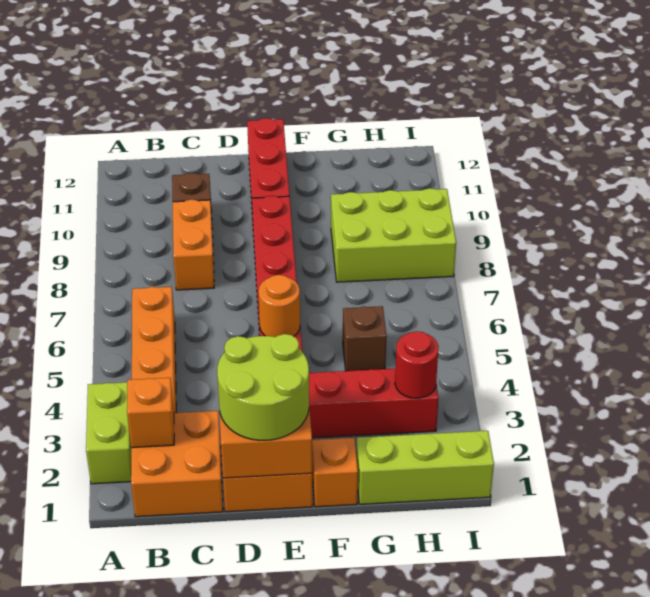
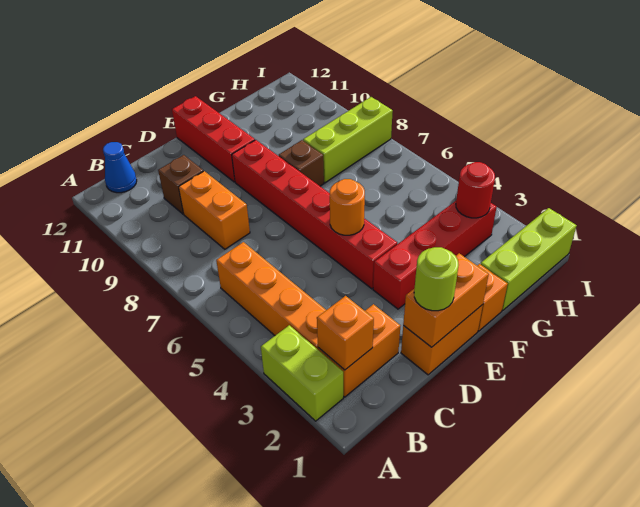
orange brick B1:C2 level 1 -> orange brick B2:C2 level 1
none -> blue cone B12 level 1
lime round brick D1:E2 level 3 -> lime round brick D1 level 3
brown brick G5 level 1 -> brown brick F8 level 1
lime brick G8:I9 level 1 -> lime brick G8:I8 level 1

